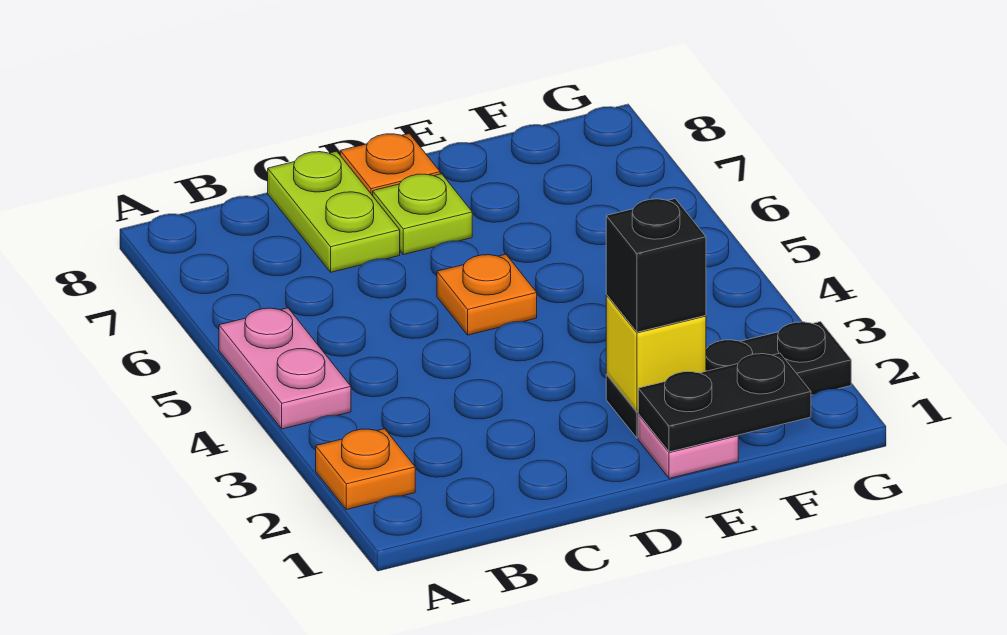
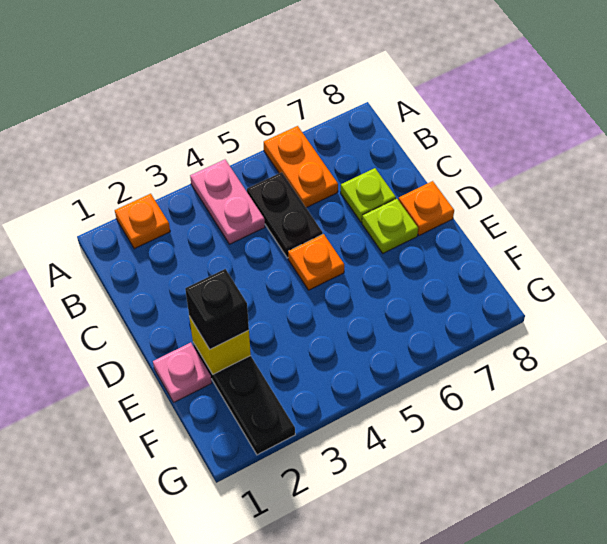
pink plate A4:A5 level 1 -> pink plate A4:B4 level 1
none -> orange plate A6:B6 level 1
lime plate C7:C8 level 1 -> lime plate C7 level 1
black plate E1:F1 level 2 -> black plate B5:C5 level 1

